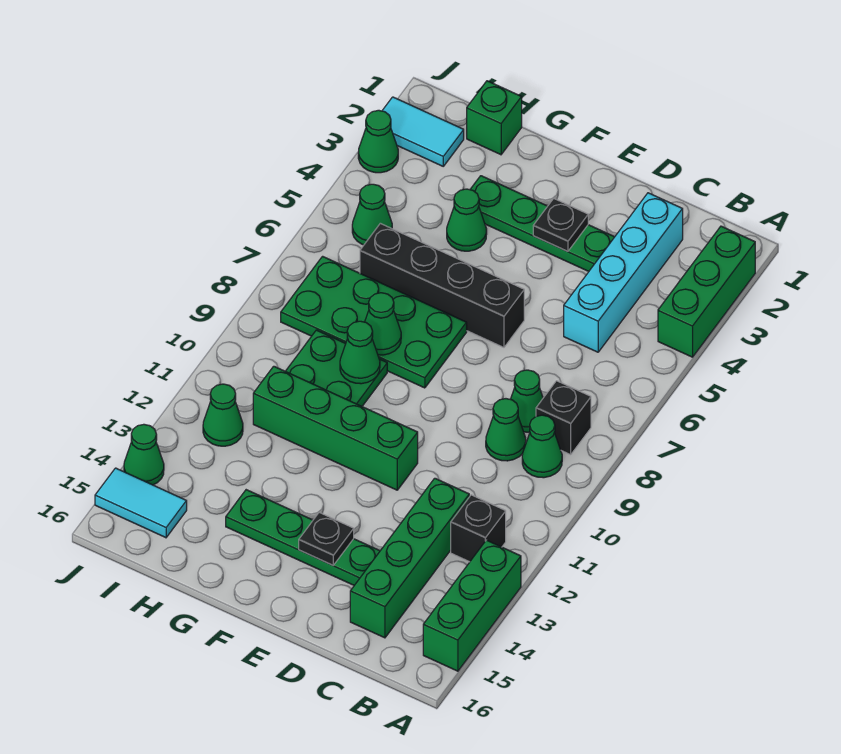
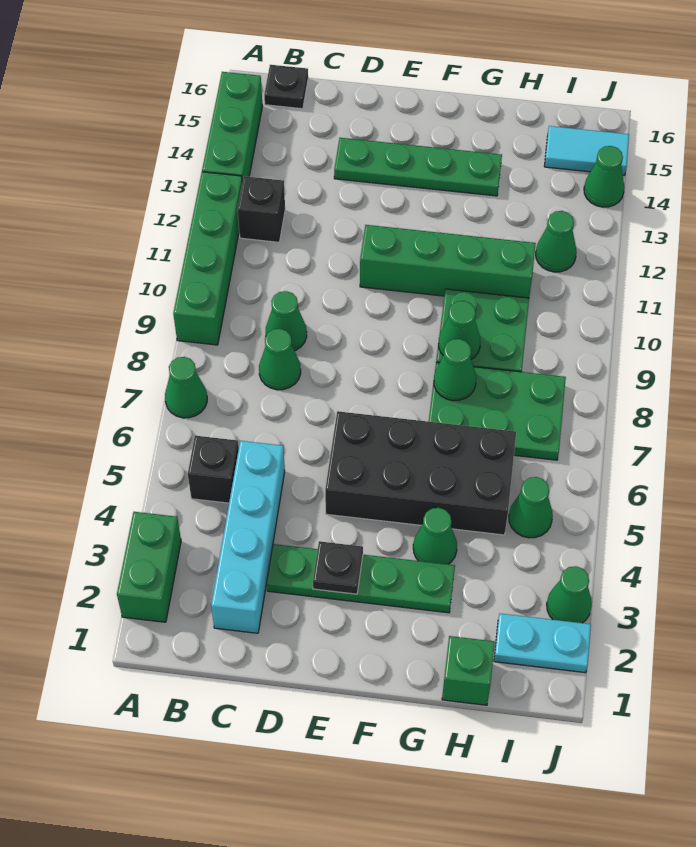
green brick A2:A4 level 1 -> green brick A2:A3 level 1
black brick B8 level 1 -> black brick B5 level 1
green cone B9 level 1 -> green cone A7 level 1
green brick C12:C15 level 1 -> green brick A9:A12 level 1
black brick E6:H6 level 1 -> black brick E5:H6 level 1
black plate E14 level 2 -> black plate B16 level 1
green plate F7:I8 level 1 -> green plate G7:I8 level 1
cyan tile I2:J2 level 1 -> cyan plate I2:J2 level 1

